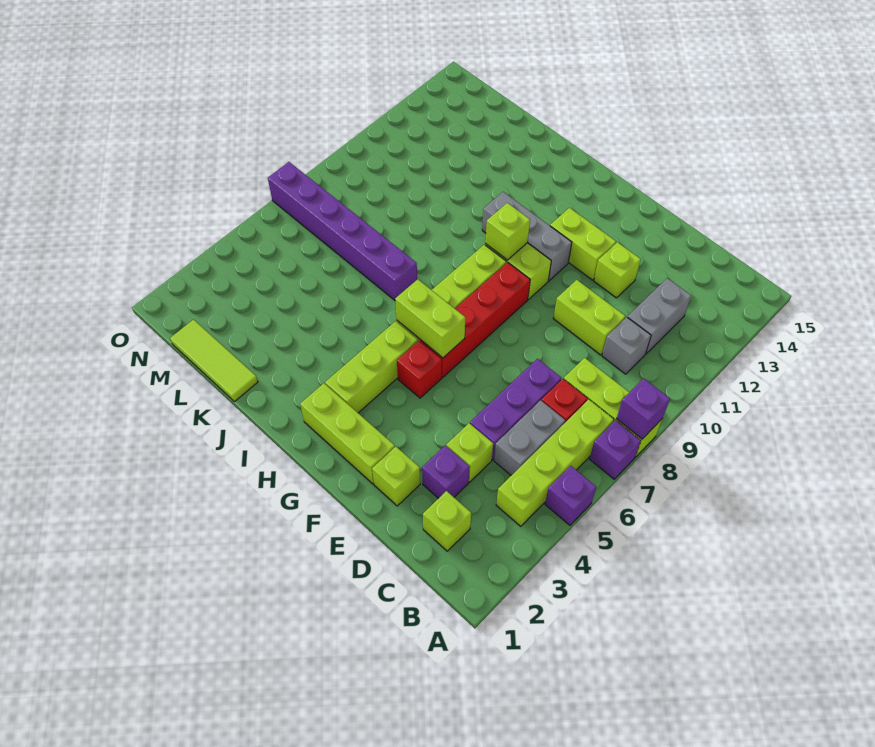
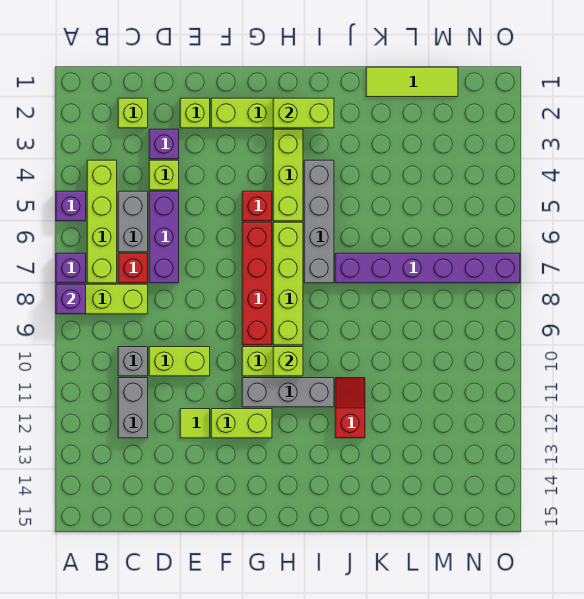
lime brick E12 level 1 -> lime tile E12 level 1
lime brick G6:H6 level 2 -> lime brick H2:I2 level 2
none -> grey brick I4:I7 level 1
none -> red slope J11:J12 level 1 top 12

